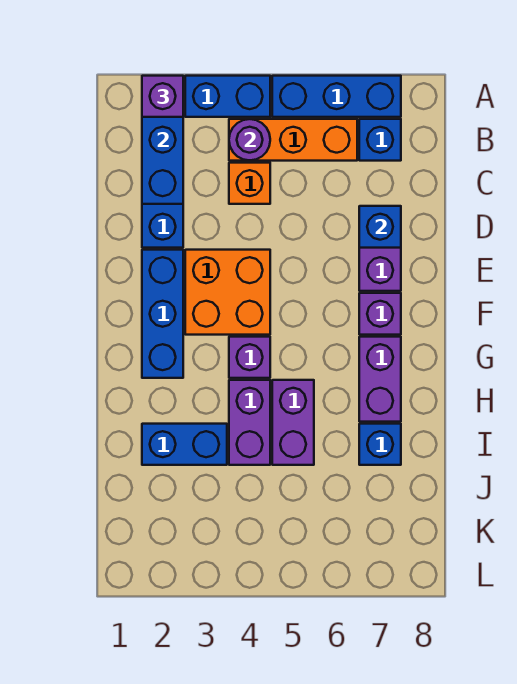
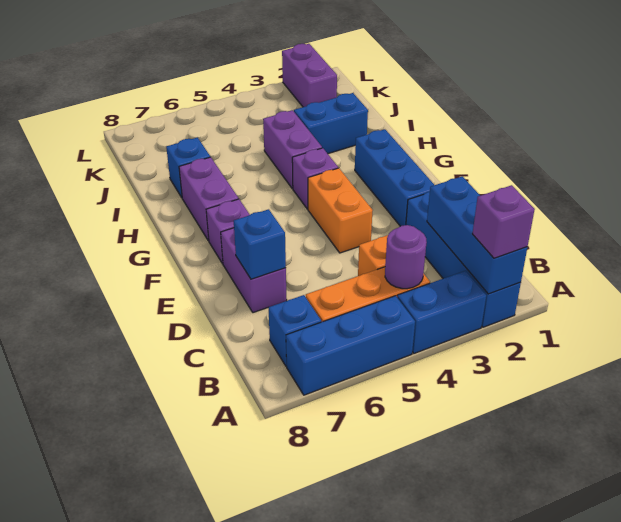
orange brick E3:F4 level 1 -> orange brick E4:F4 level 1
purple brick H5:I5 level 1 -> purple brick K2:L2 level 1

